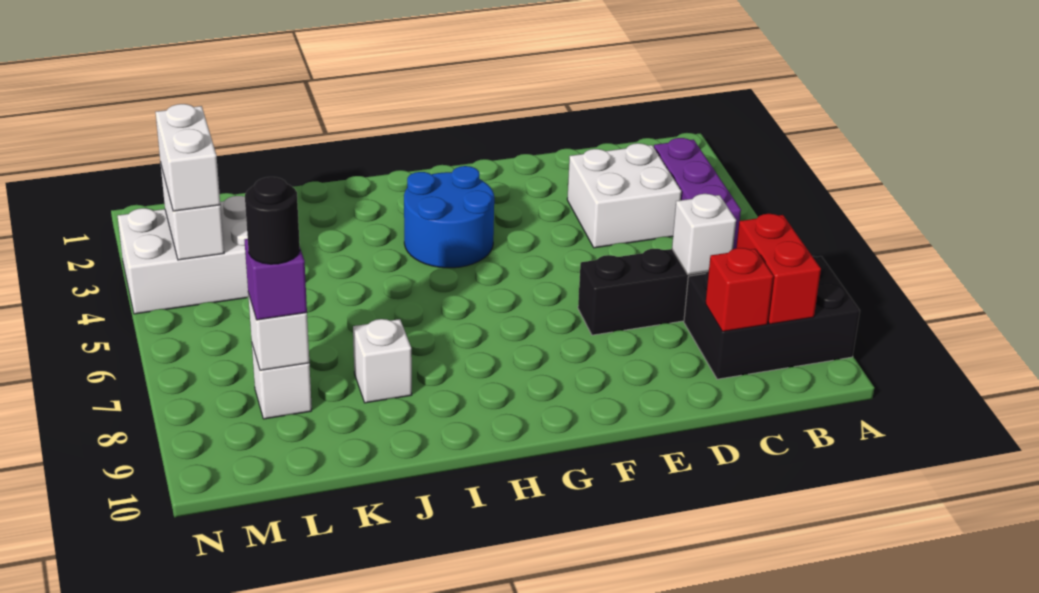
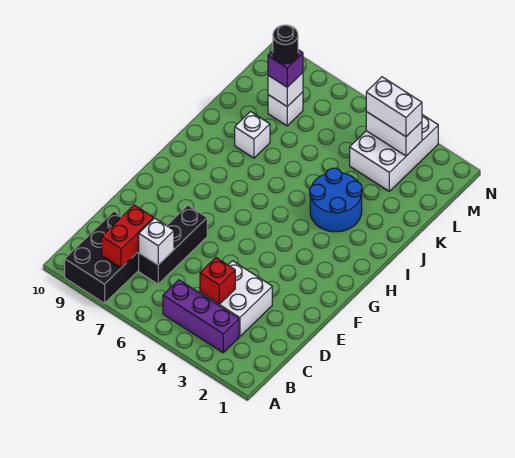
red brick B8:B9 level 2 -> red brick B8:C8 level 2
red brick C9 level 2 -> red brick C4 level 2
blue round brick G3:H4 level 1 -> blue round brick I3:J4 level 1

